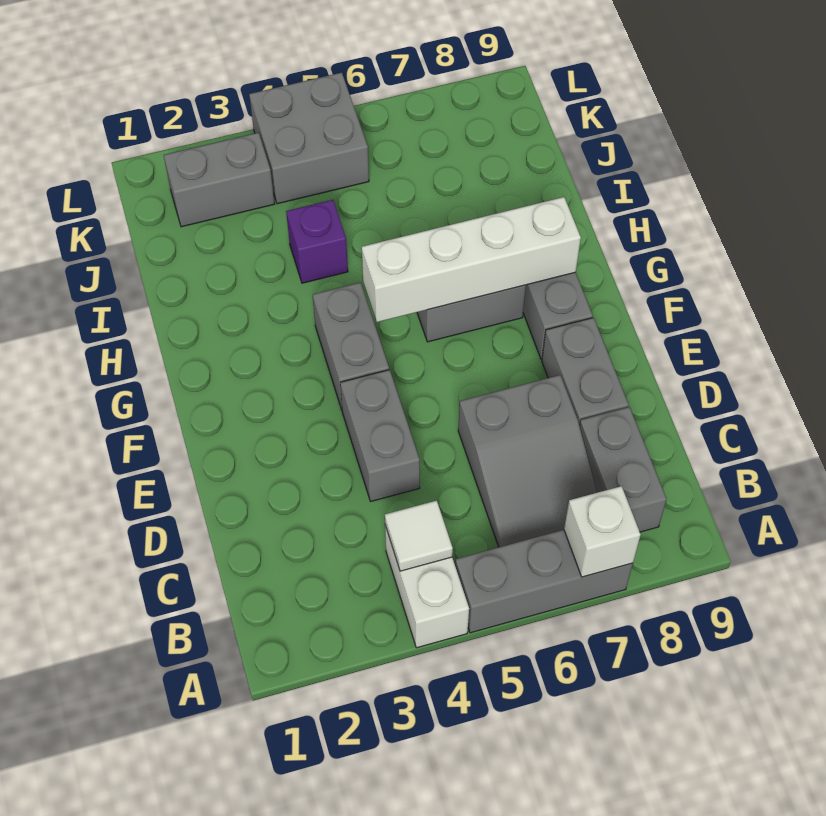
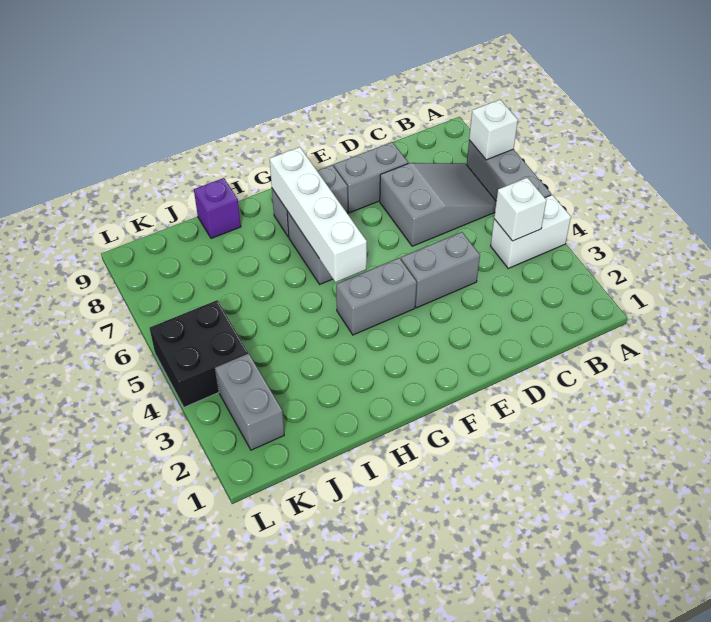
white tile B4 level 2 -> white brick B4 level 2
grey brick B8:C8 level 1 -> none
purple brick I4 level 1 -> purple brick I9 level 1
grey brick K4:L5 level 1 -> black brick K4:L5 level 1

